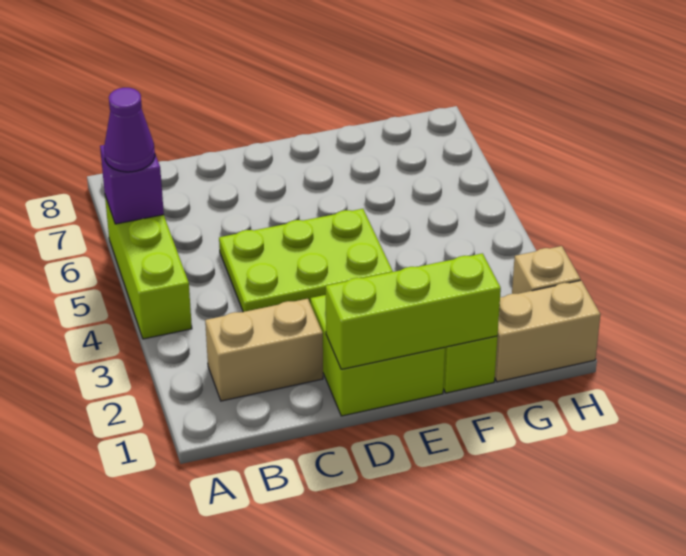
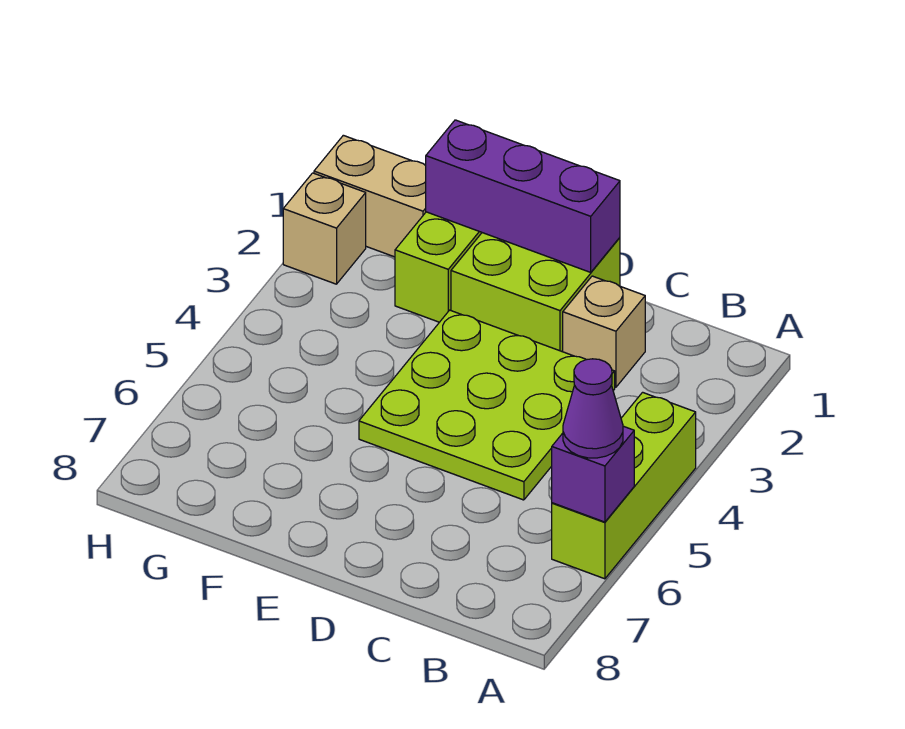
tan brick B2:C2 level 1 -> tan brick C2 level 1
lime plate C4:E5 level 1 -> lime plate C3:E5 level 1
lime brick D1:F1 level 2 -> purple brick D1:F1 level 2

